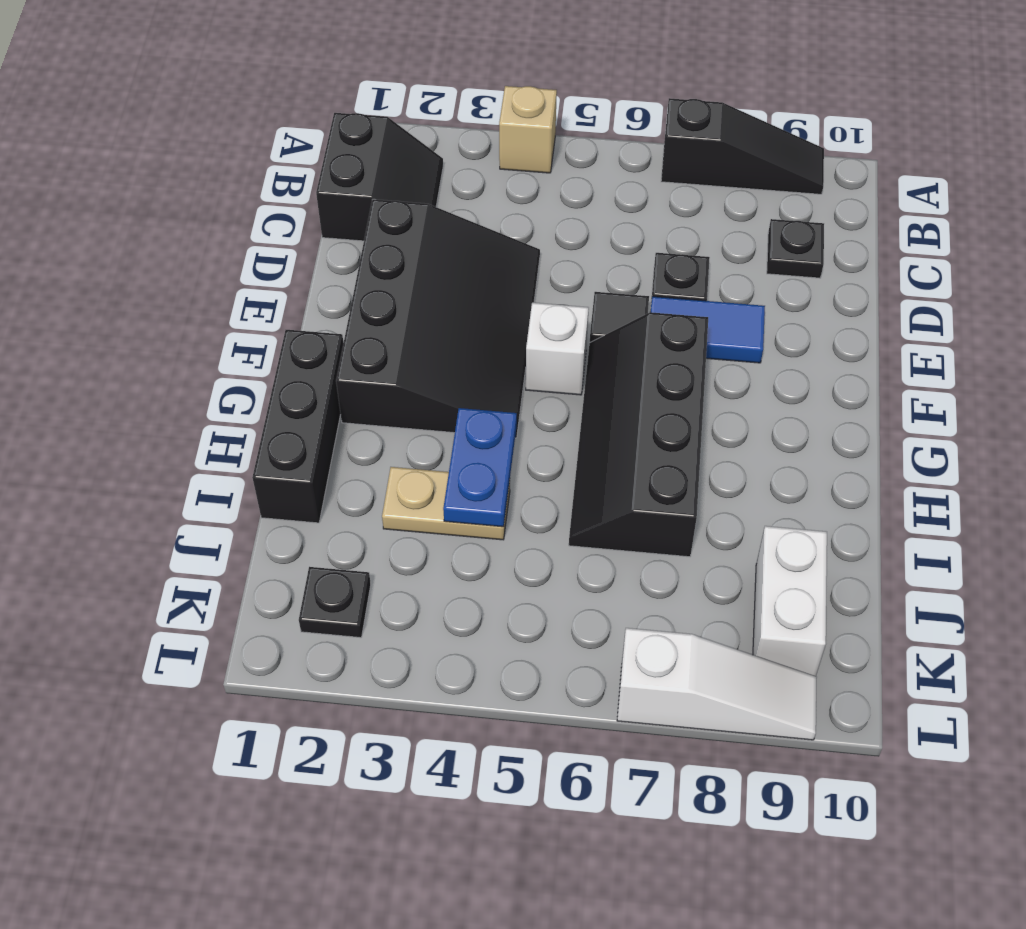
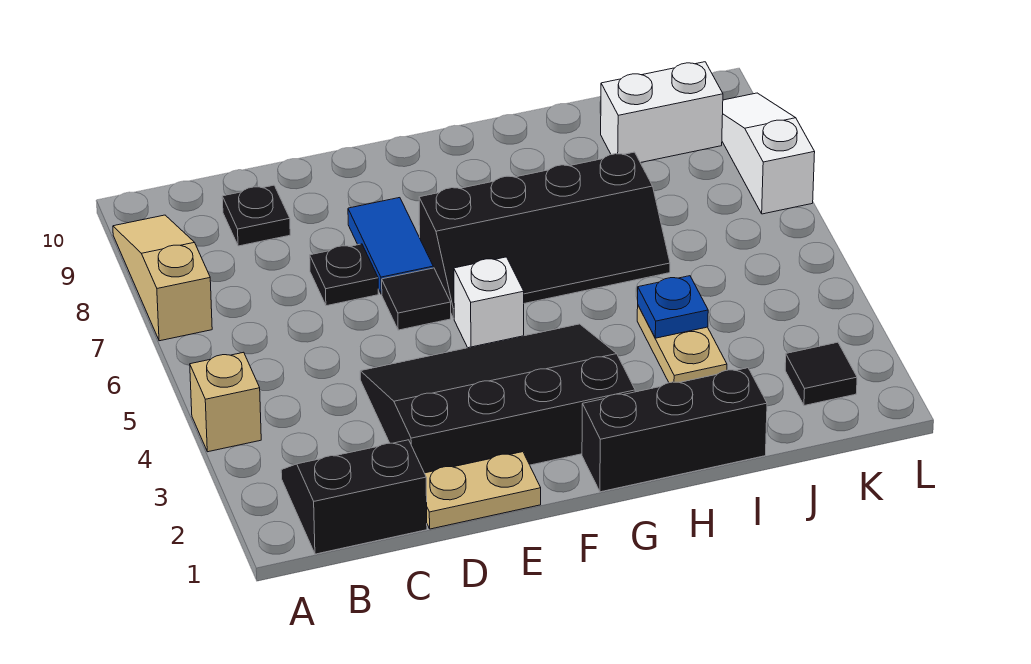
black slope A7:A9 level 1 top 7 -> tan slope A7:A9 level 1 top 7
none -> tan plate D1:E1 level 1
blue plate H4:I4 level 2 -> blue plate I4 level 2
black plate K2 level 1 -> black tile K2 level 1

